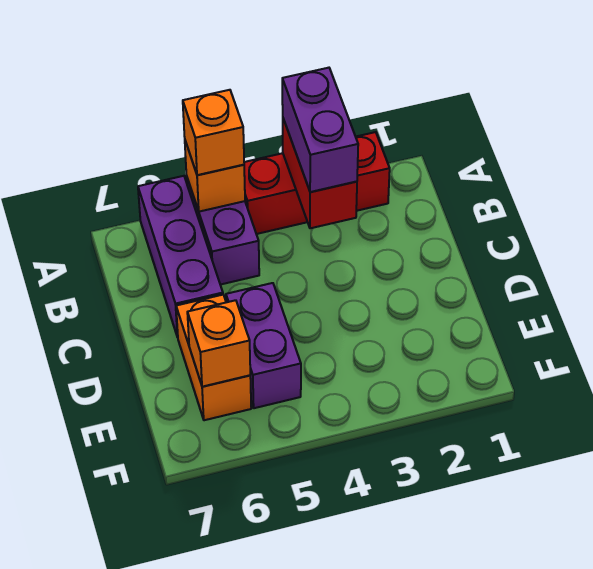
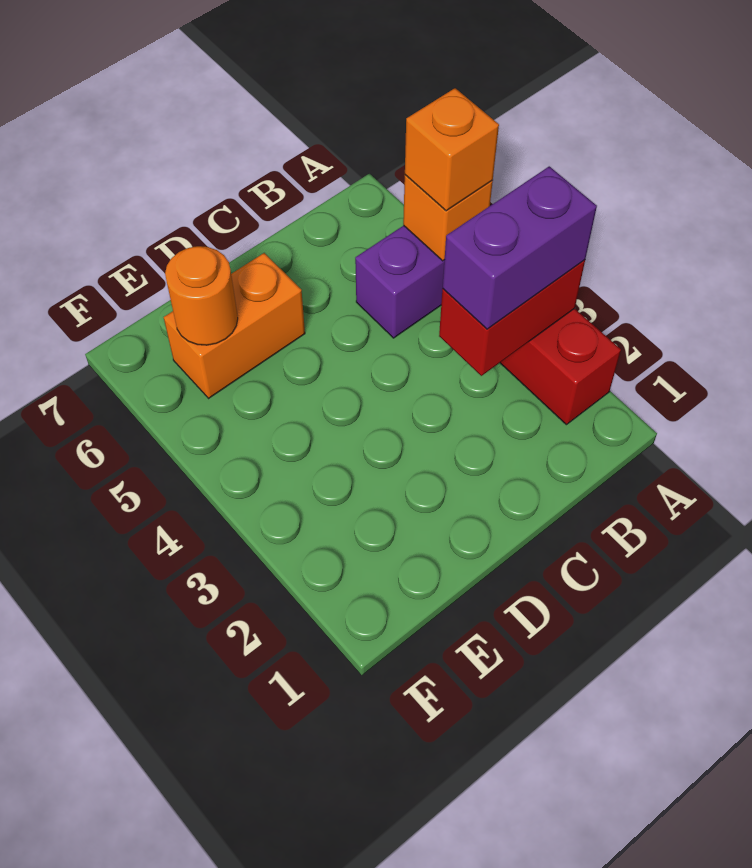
purple brick A6:C6 level 1 -> none
purple brick D5:E5 level 1 -> none
orange brick E6 level 2 -> orange round brick E6 level 2

